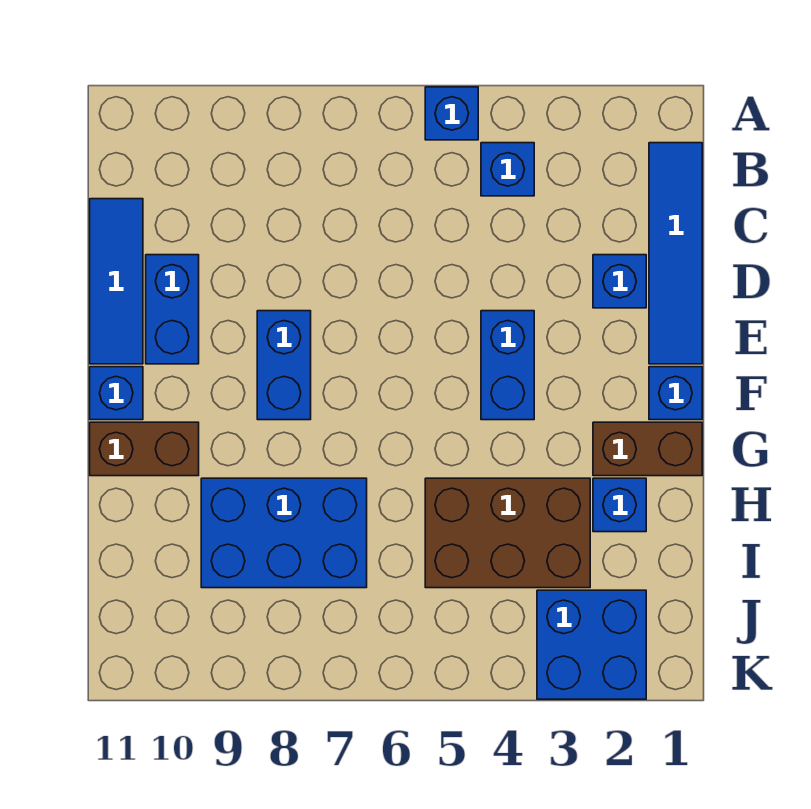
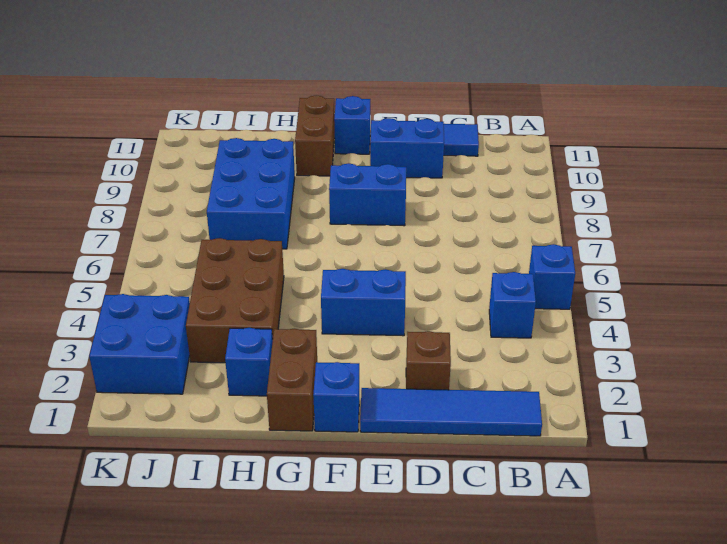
blue brick D2 level 1 -> brown brick D2 level 1

